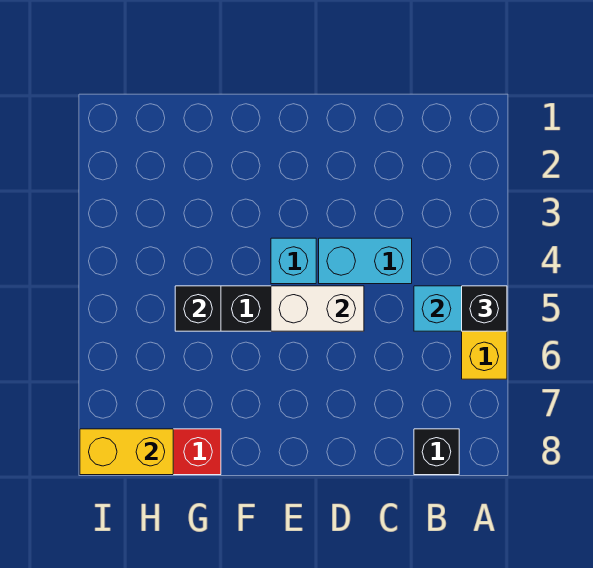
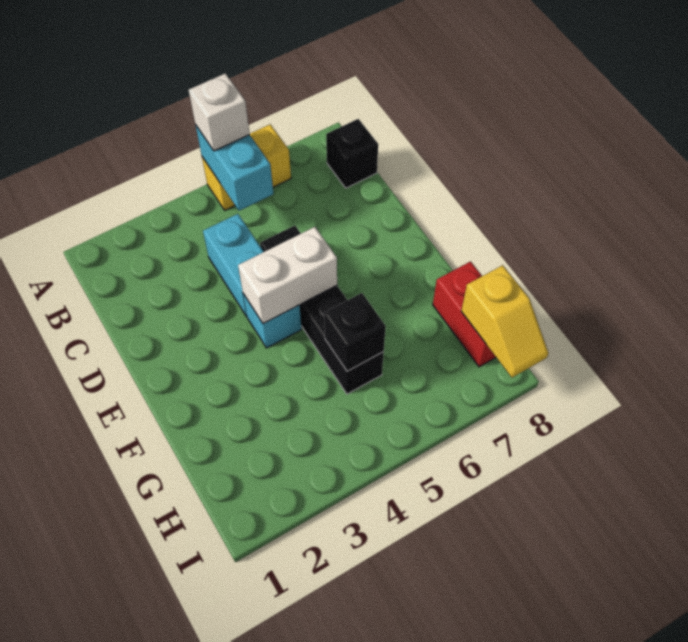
black brick A5 level 3 -> white brick A5 level 3
white brick D5:E5 level 2 -> white brick E4:E5 level 2
yellow brick H8:I8 level 2 -> yellow slope H8:I8 level 2 top H

